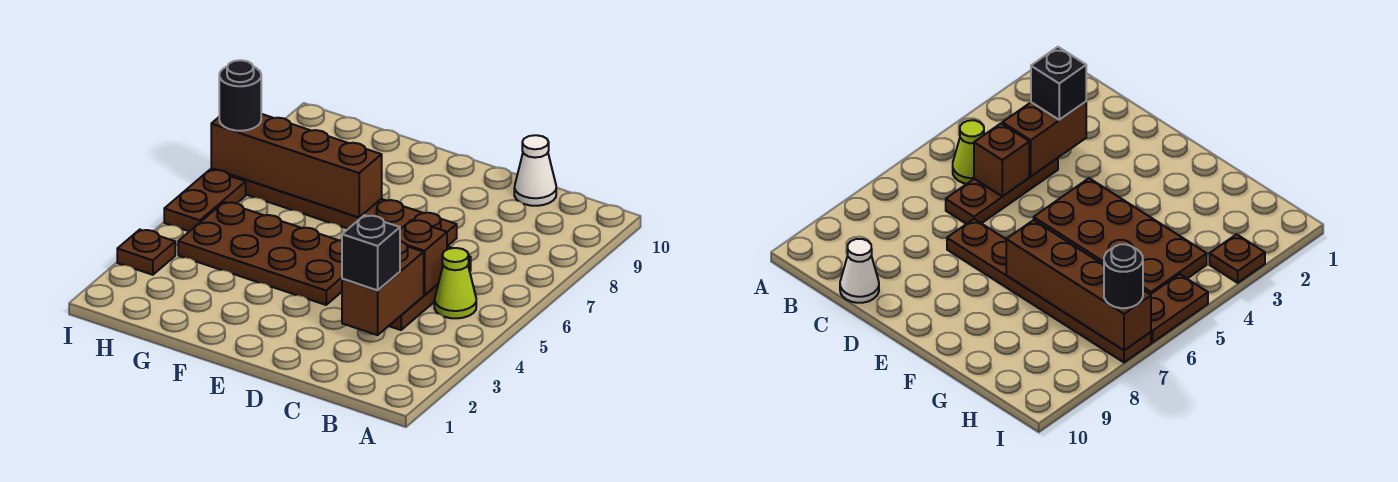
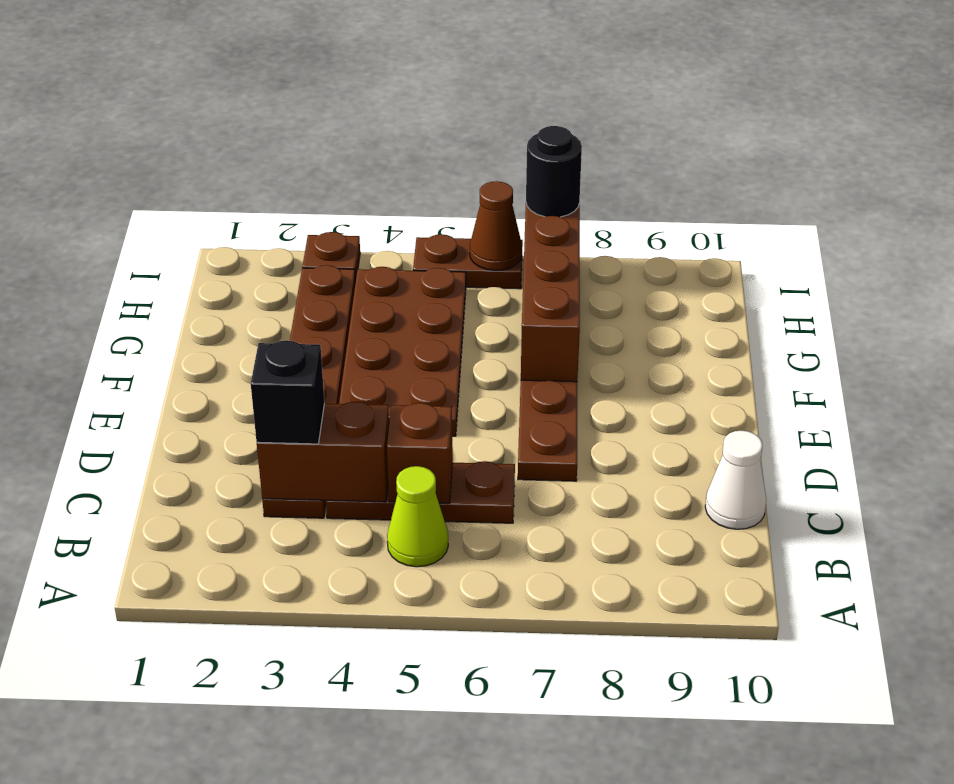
none -> brown plate C3:H3 level 1
none -> brown cone I6 level 2

